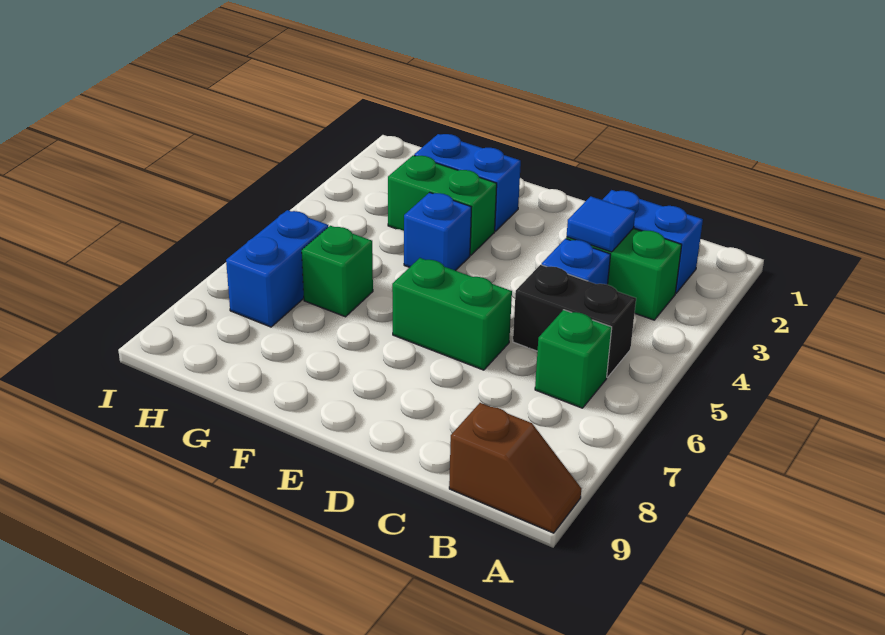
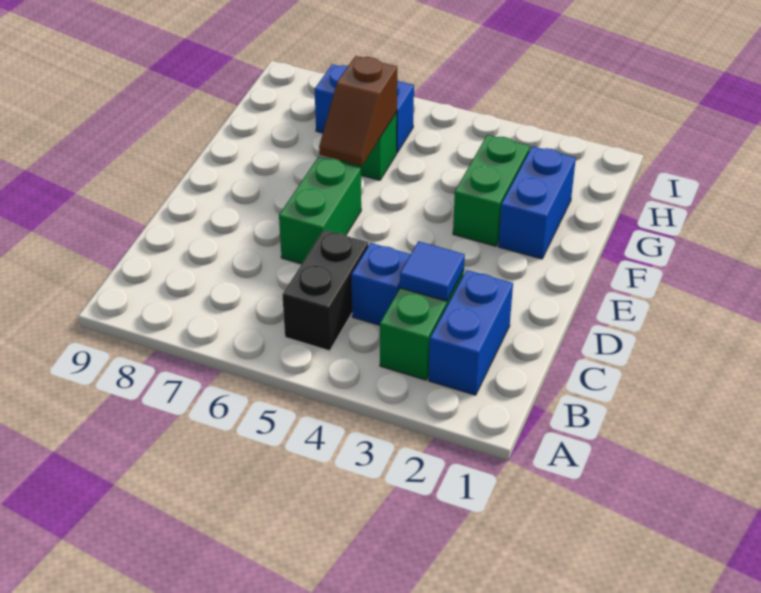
brown slope A9:B9 level 1 top B -> brown slope F6:G6 level 2 top G
green brick B6 level 1 -> none
blue brick F4 level 1 -> none

